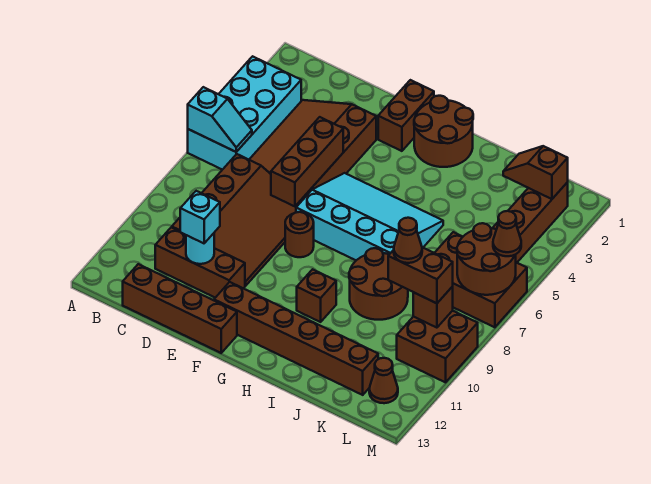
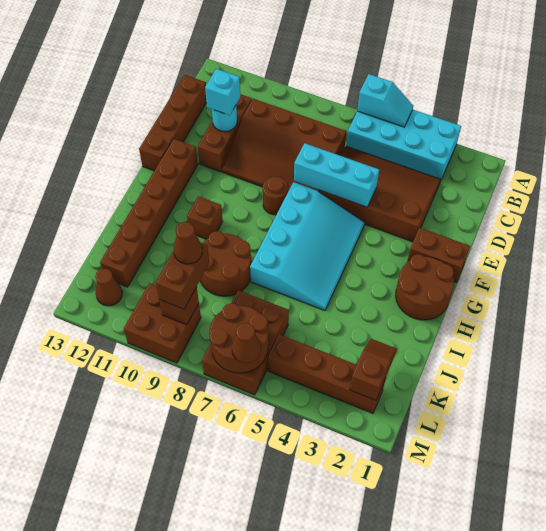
cyan slope A6:B6 level 2 top A -> cyan slope A5:A6 level 2 top 6
brown brick E5:E7 level 2 -> cyan brick E5:E7 level 2

